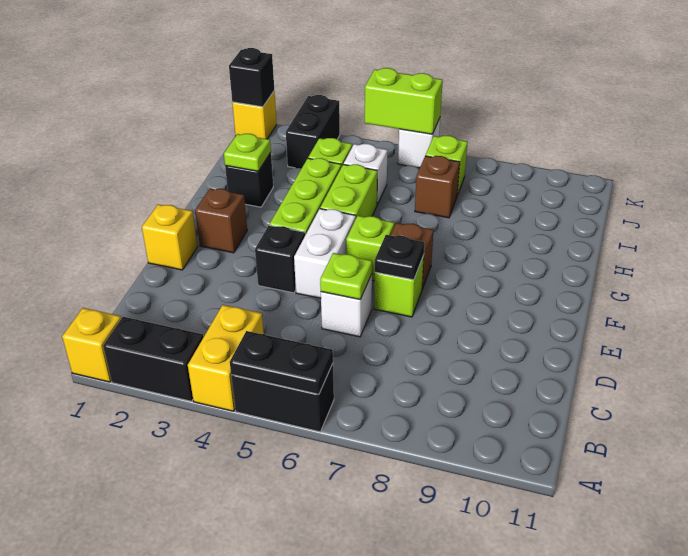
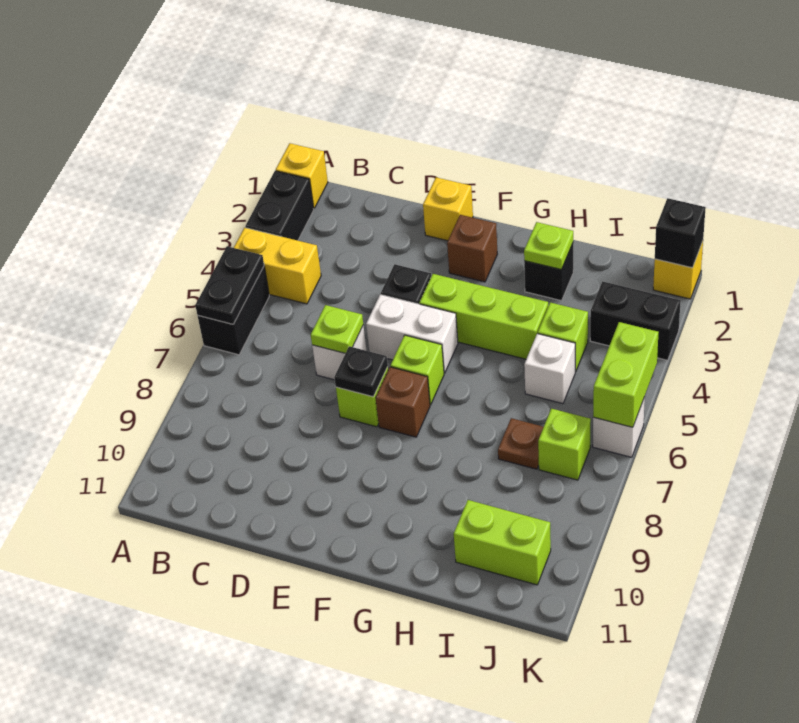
lime brick G5:H5 level 1 -> lime brick I10:J10 level 1
brown brick I7 level 1 -> brown plate I7 level 1

